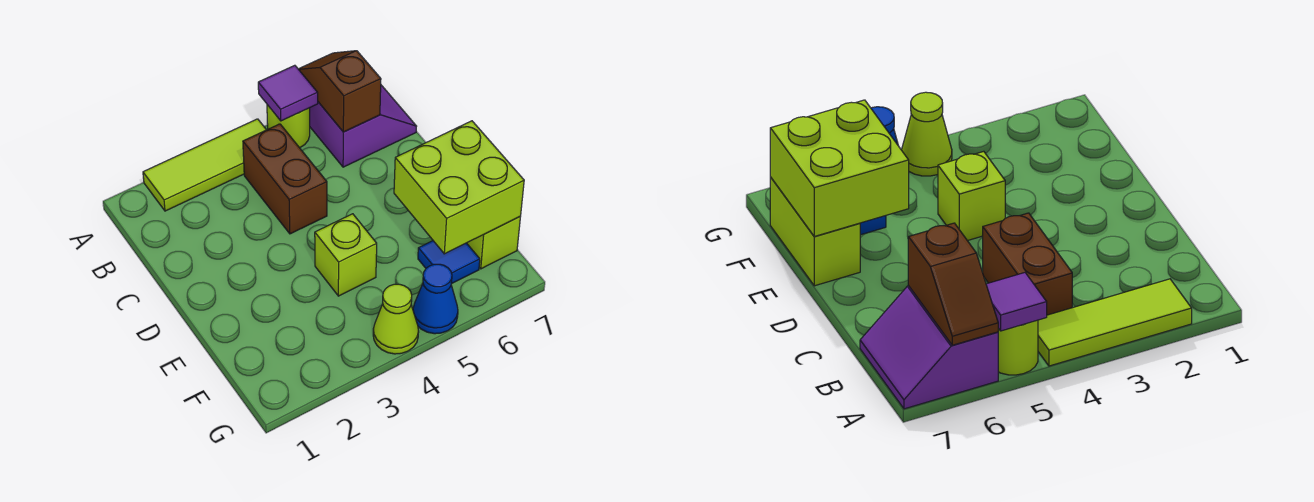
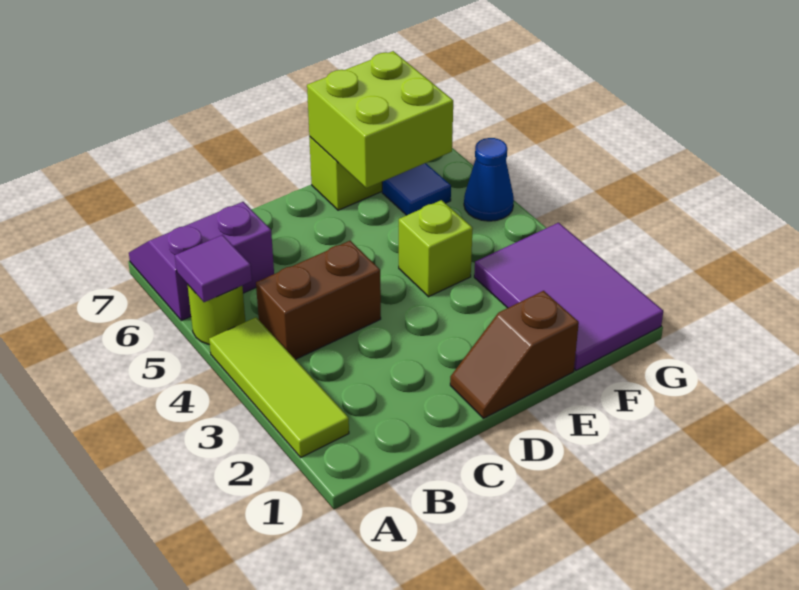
brown slope A6:B6 level 2 top B -> brown slope D1:E1 level 1 top E
none -> purple tile F1:G3 level 1
lime cone G4 level 1 -> none

